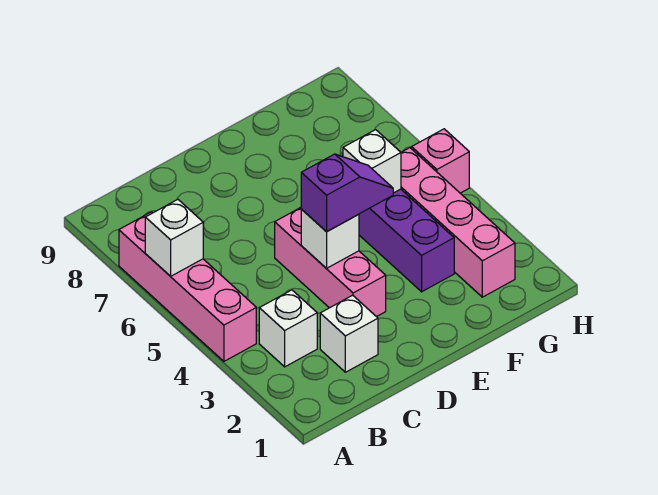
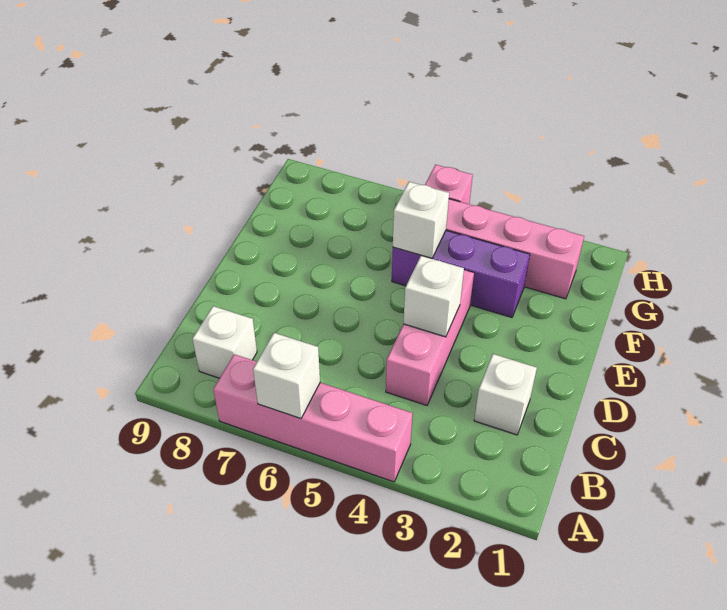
white brick B3 level 1 -> white brick B8 level 1
pink brick D3:D5 level 1 -> pink brick C4:E4 level 1
purple slope D4:E4 level 3 top D -> none

